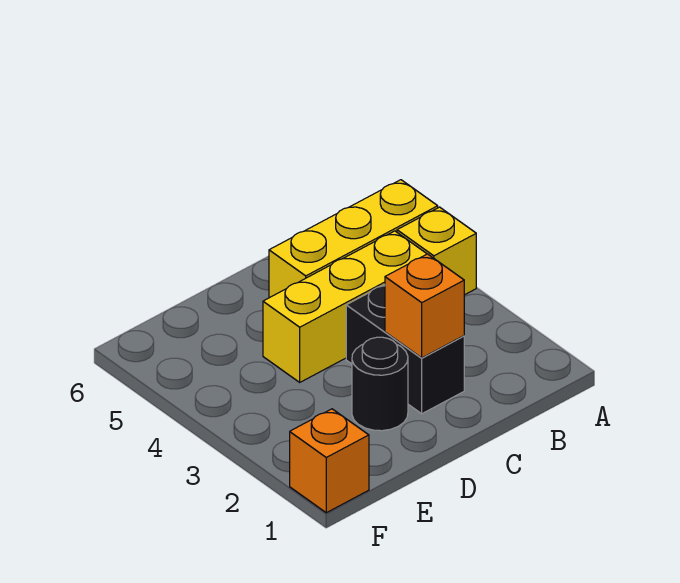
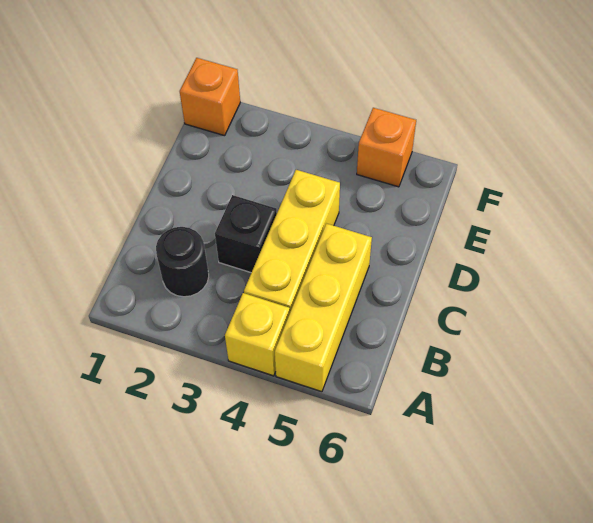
black brick C2:C3 level 1 -> black brick C3 level 1
orange brick C2 level 2 -> orange brick F5 level 1
black round brick D2 level 1 -> black round brick B2 level 1

